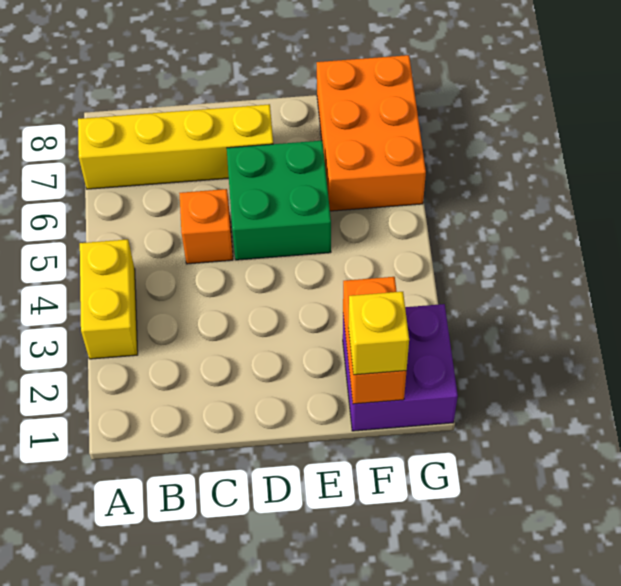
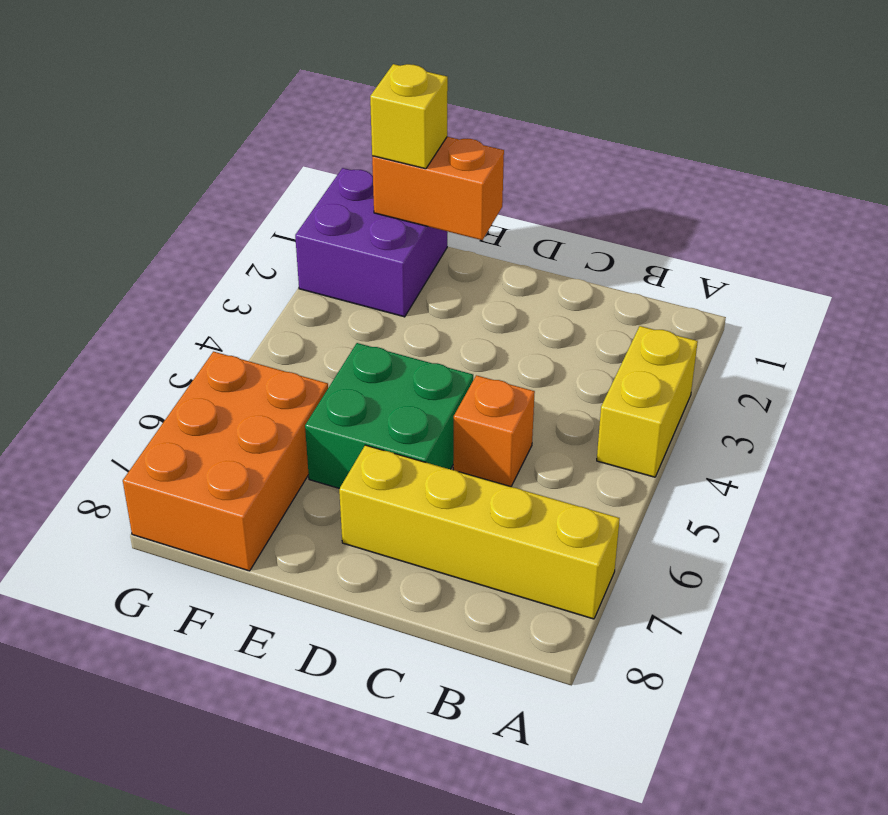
orange brick F1:F2 level 2 -> orange brick E1:F1 level 2

